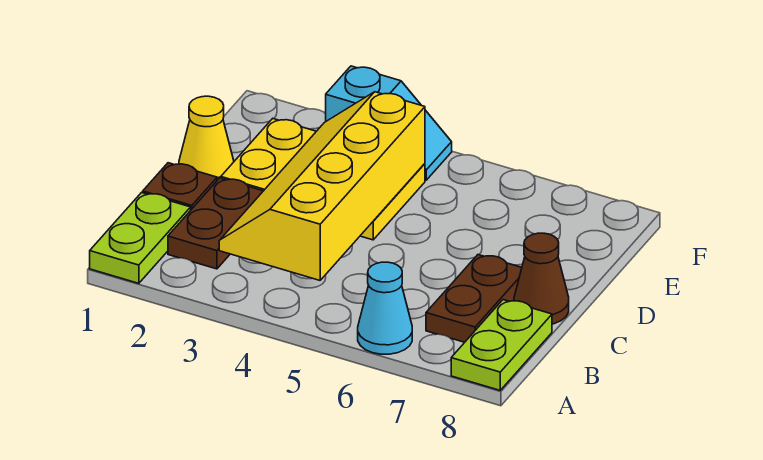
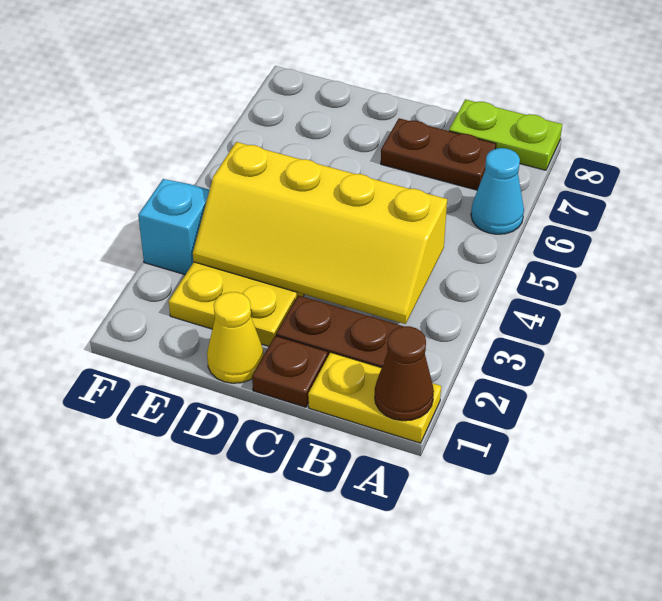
lime plate A1:B1 level 1 -> yellow plate A1:B1 level 1
brown cone C8 level 1 -> brown cone A1 level 2

